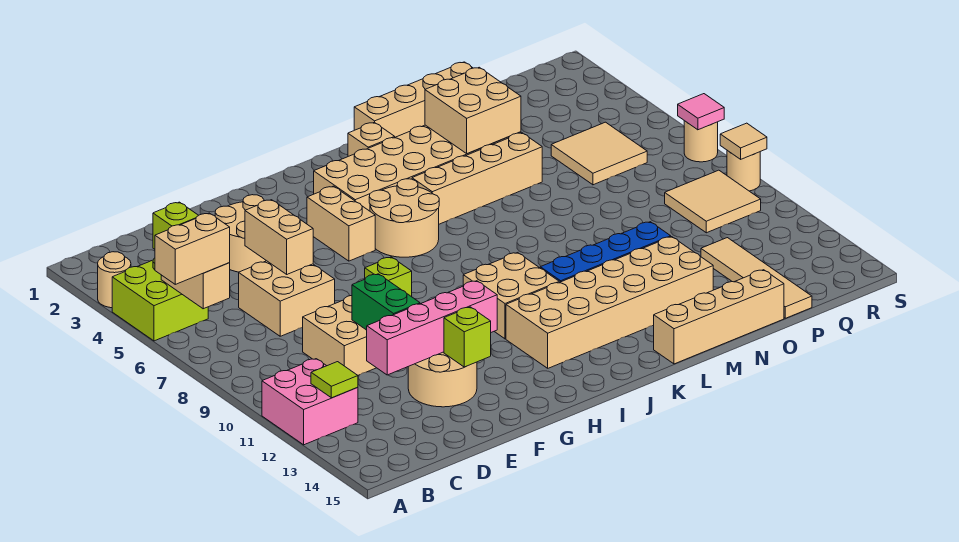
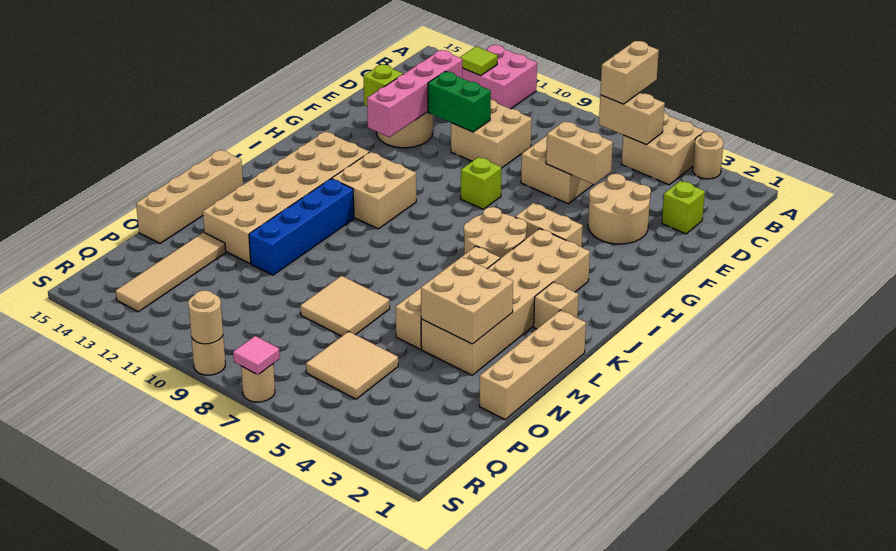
lime brick A4:B5 level 1 -> tan brick A4:B5 level 1
tan tile P12:P15 level 1 -> tan tile O13:R13 level 1
tan tile Q9:R10 level 1 -> tan tile N7:O8 level 1
tan tile S9 level 2 -> tan round brick S9 level 2

